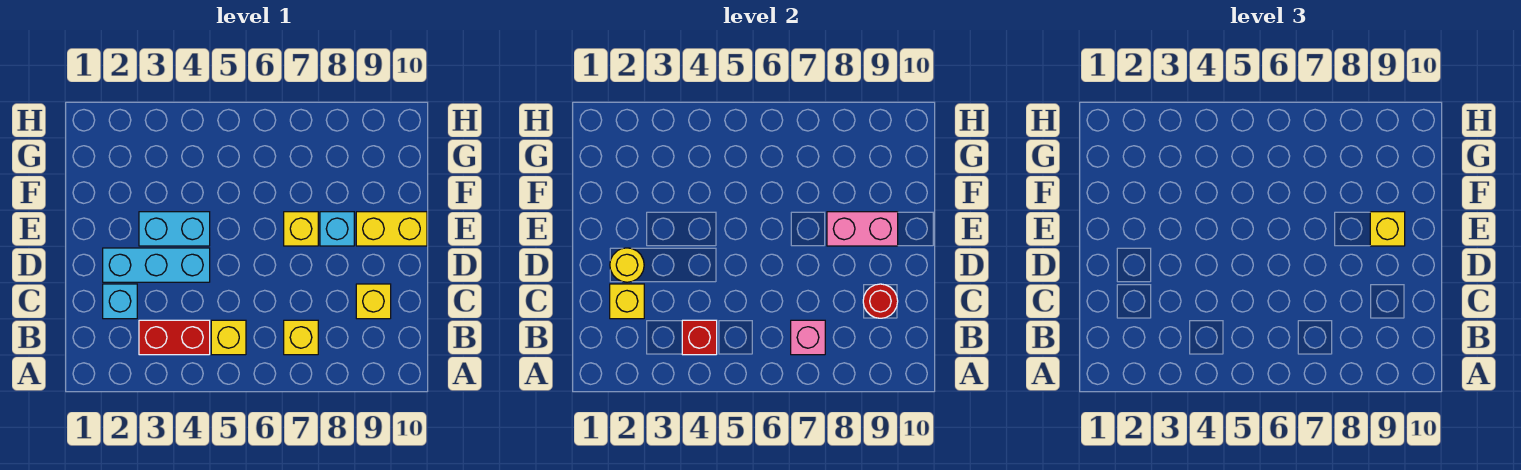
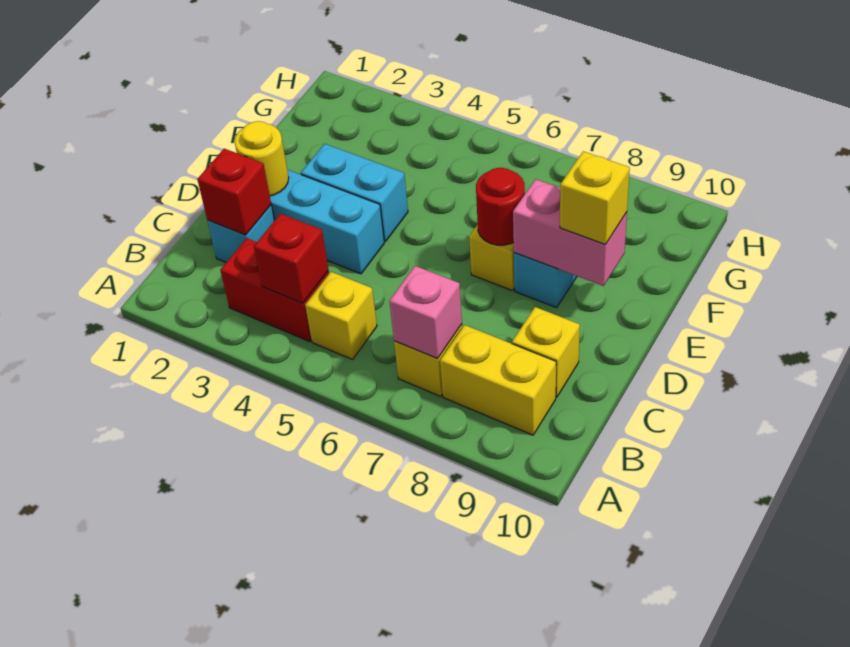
yellow brick C2 level 2 -> red brick C2 level 2
red round brick C9 level 2 -> red round brick E7 level 2
yellow brick E9:E10 level 1 -> yellow brick B8:B9 level 1

